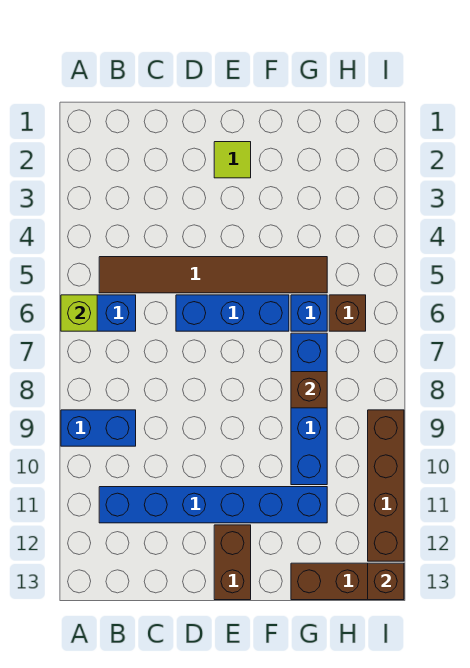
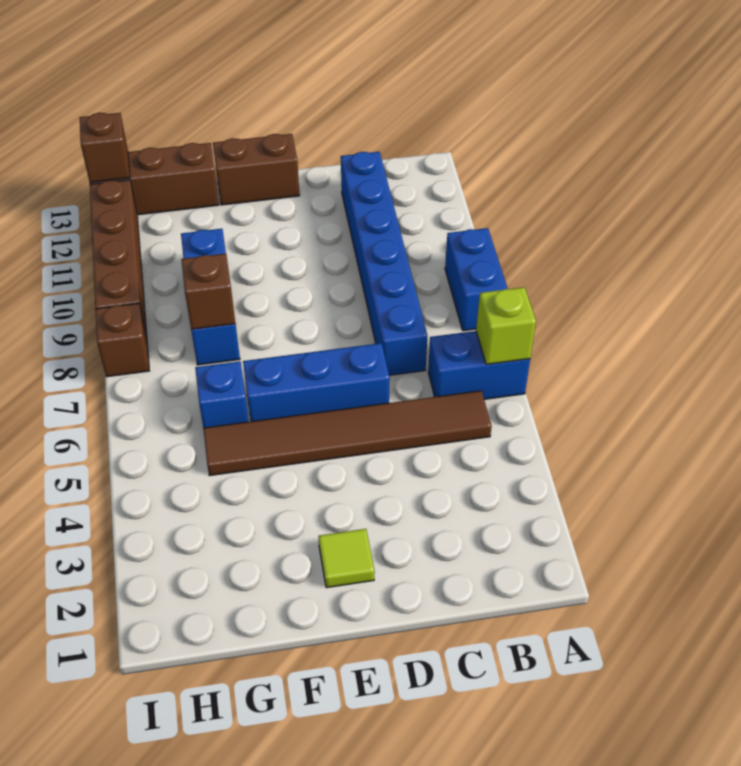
blue brick A9:B9 level 1 -> blue brick A8:A9 level 1
blue brick B11:G11 level 1 -> blue brick C7:C12 level 1
brown brick E12:E13 level 1 -> brown brick E13:F13 level 1
blue brick G7:G10 level 1 -> blue brick G8:G10 level 1
brown brick H6 level 1 -> brown brick I8 level 1

